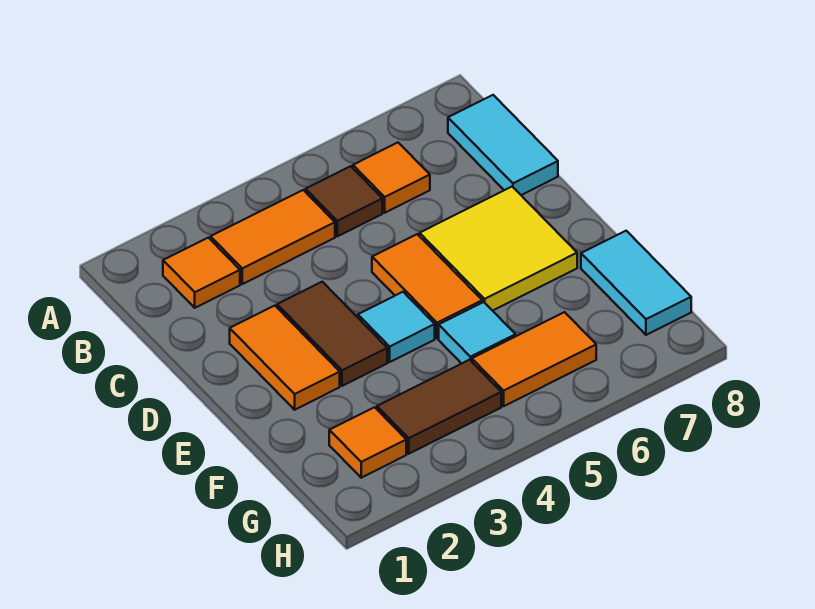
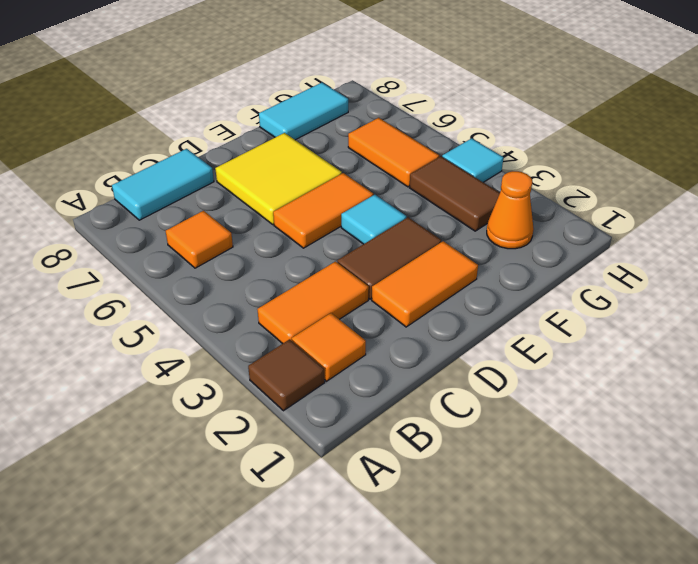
orange tile B3:B4 level 1 -> orange tile B3:C3 level 1
brown tile B5 level 1 -> brown tile A2 level 1
cyan tile F5 level 1 -> cyan tile H4 level 1
orange tile G2 level 1 -> orange cone G2 level 1

